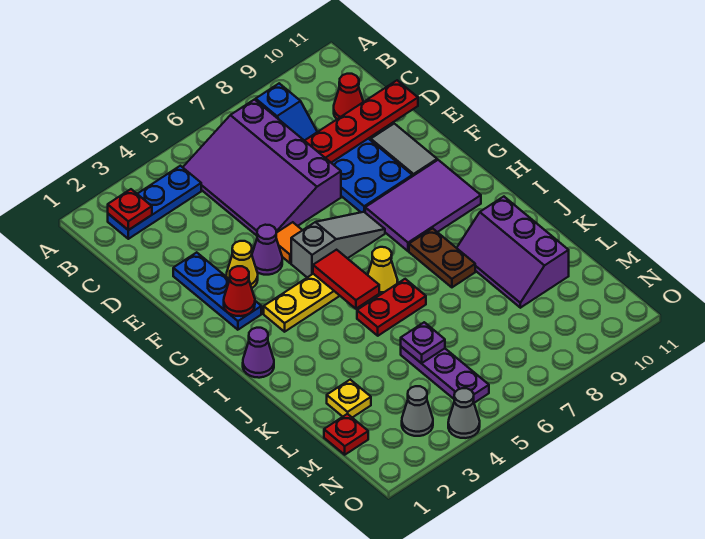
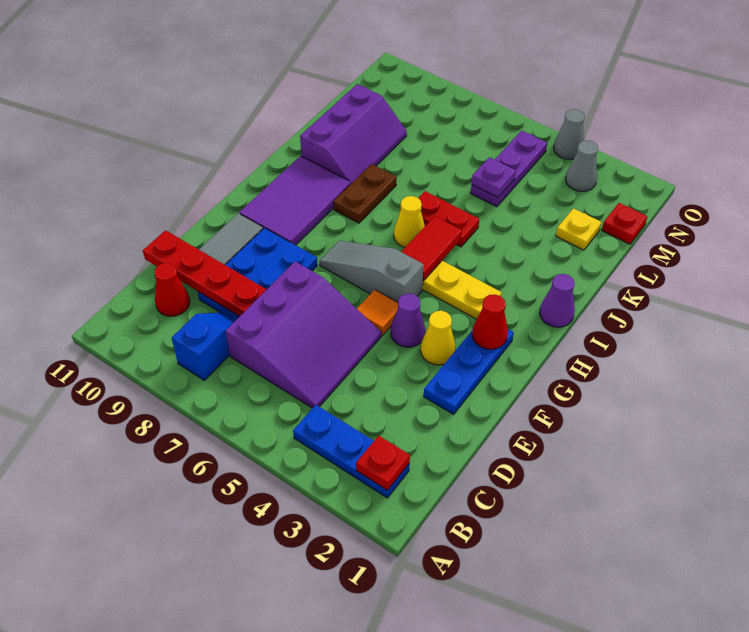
purple slope B5:E7 level 1 top 7 -> purple slope C5:E7 level 1 top 7
purple tile G8:H10 level 1 -> purple tile G9:I10 level 1

